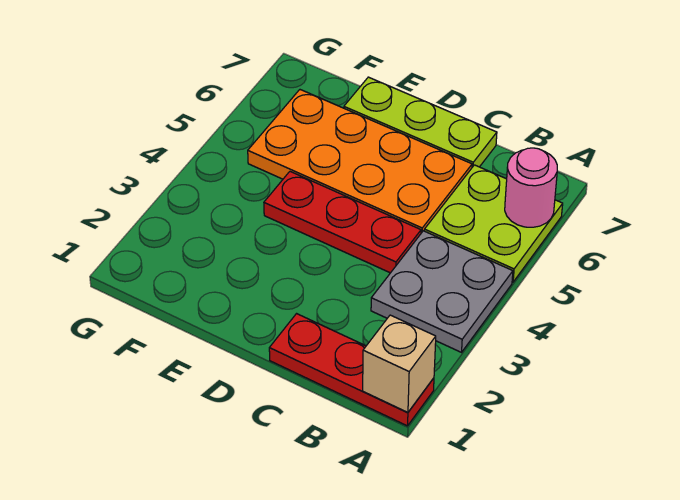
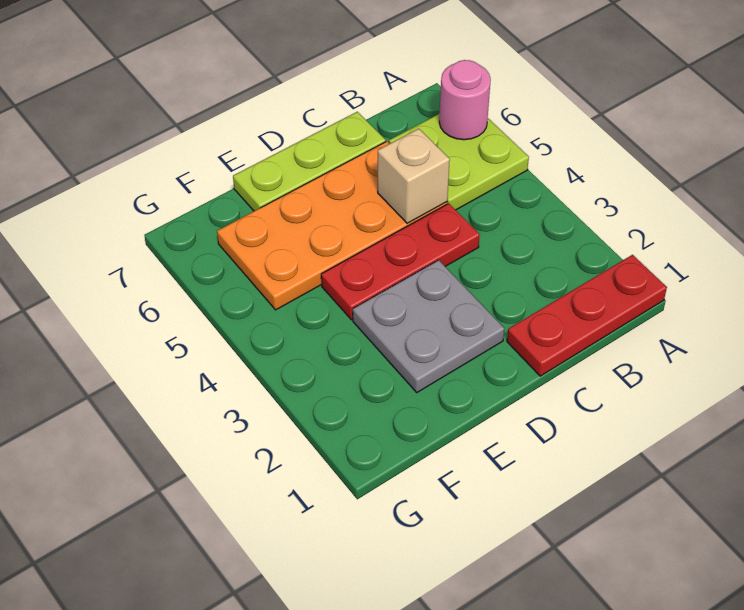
tan brick A1 level 2 -> tan brick C5 level 2
grey plate A3:B4 level 1 -> grey plate D2:E3 level 1

